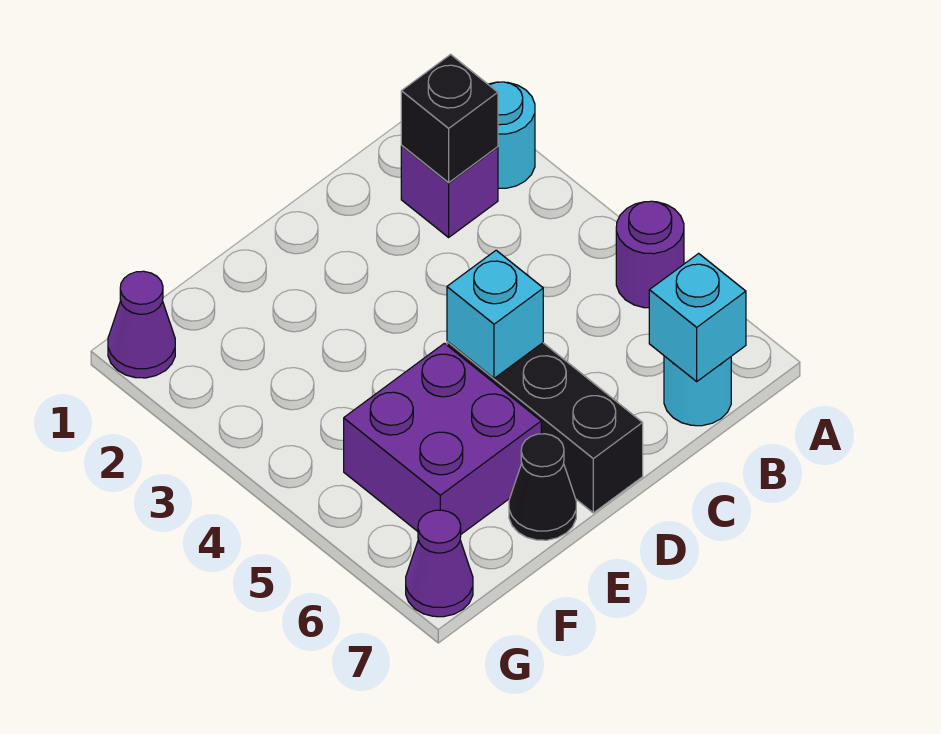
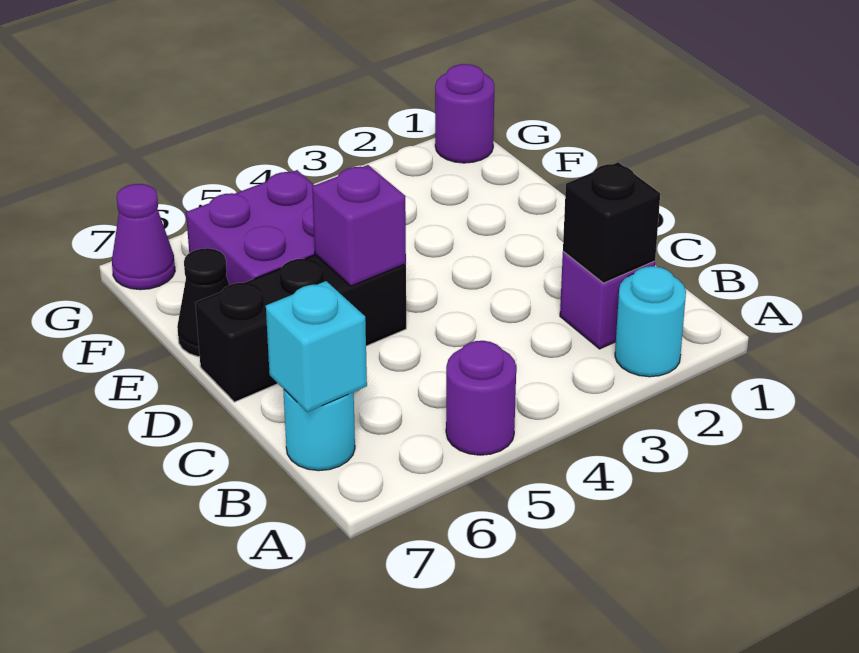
cyan brick D5 level 2 -> purple brick D5 level 2
purple cone G1 level 1 -> purple round brick G1 level 1

